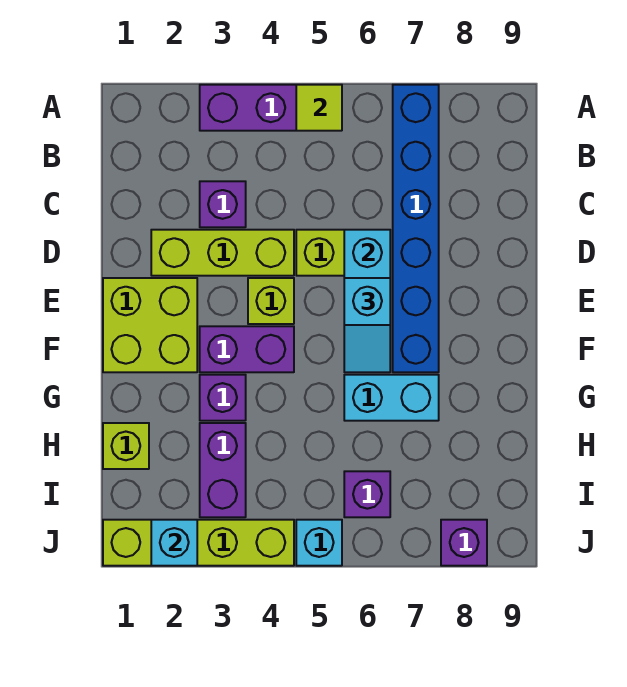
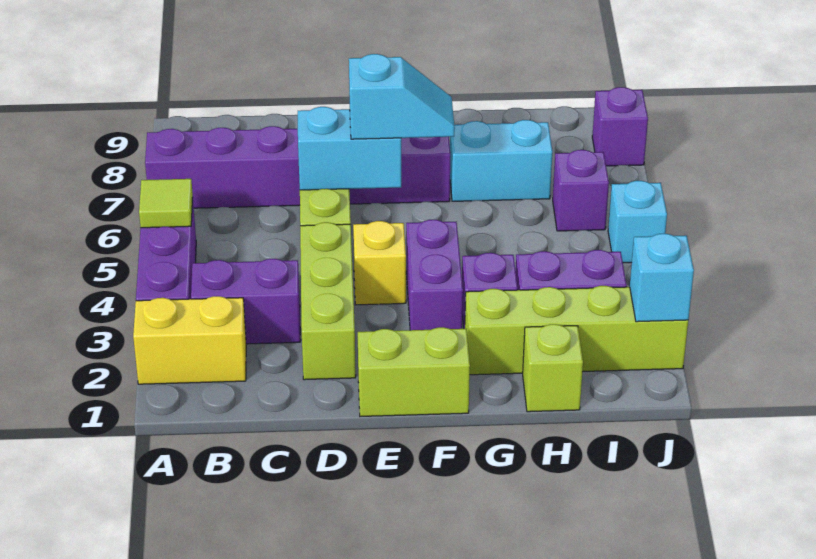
none -> yellow brick A2:B2 level 1
blue brick A7:F7 level 1 -> purple brick A7:F7 level 1
purple brick C3 level 1 -> purple brick B3:C3 level 1
lime brick E1:F2 level 1 -> lime brick E1:F1 level 1
lime brick E4 level 1 -> yellow brick E4 level 1
cyan brick G6:G7 level 1 -> cyan brick G7:H7 level 1
lime brick J1:J4 level 1 -> lime brick G2:J2 level 1

